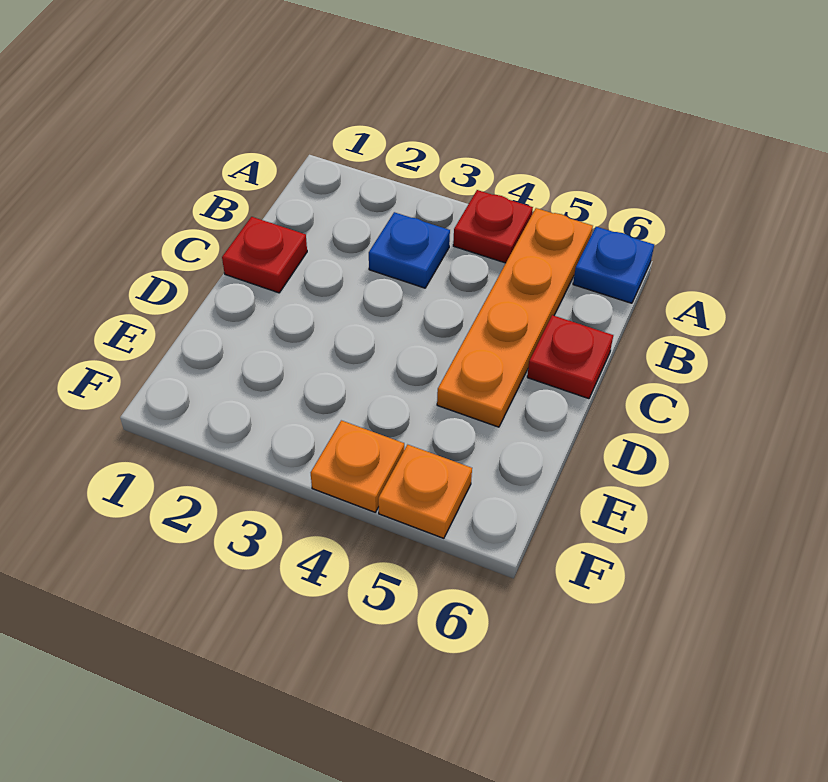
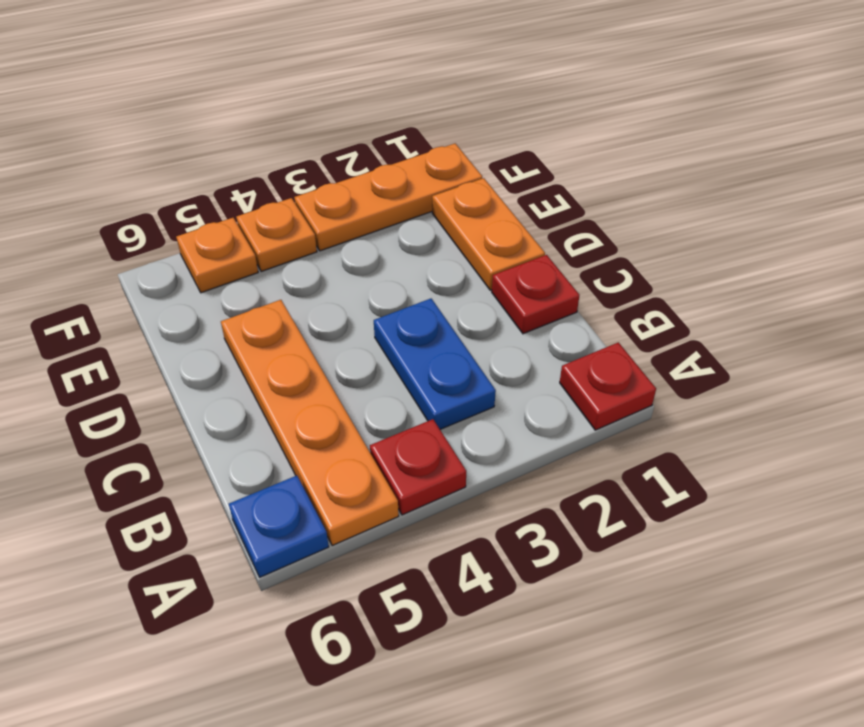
blue plate B3 level 1 -> blue plate B3:C3 level 1
red plate C6 level 1 -> red plate A1 level 1
none -> orange plate D1:E1 level 1
none -> orange plate F1:F3 level 1

